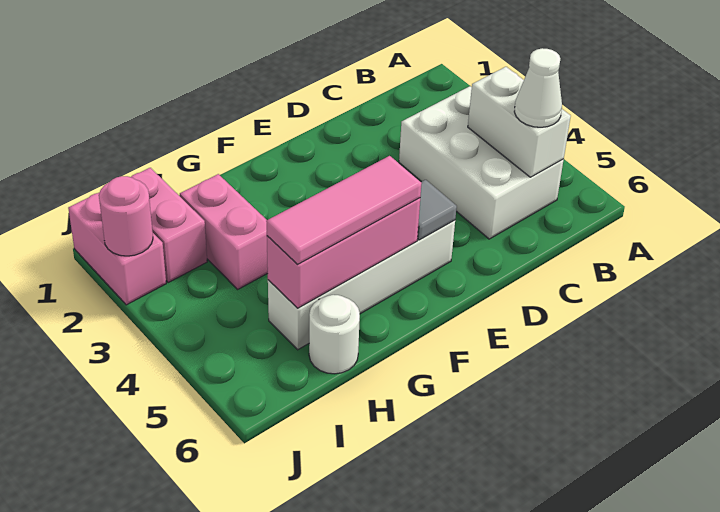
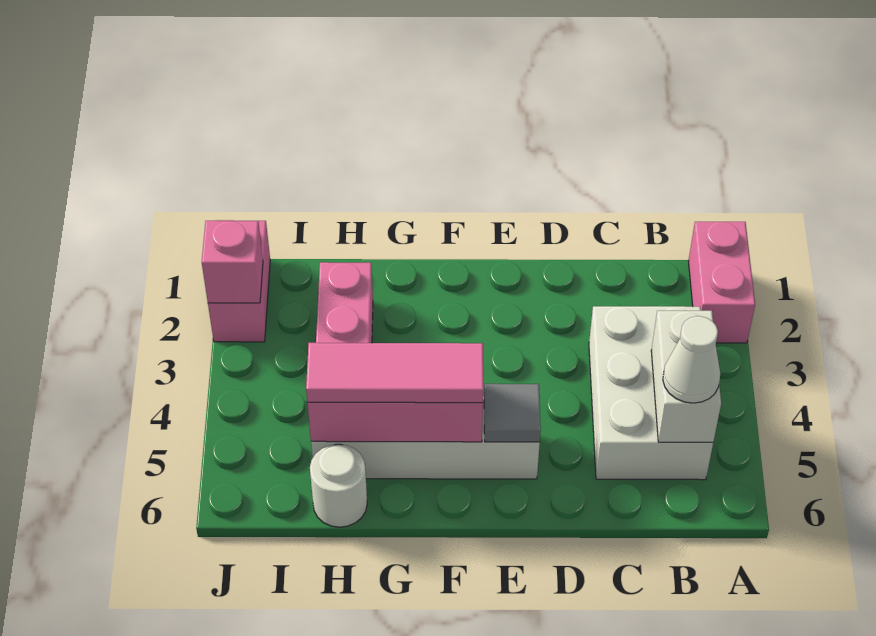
pink brick I1:I2 level 1 -> pink brick A1:A2 level 1
pink round brick J2 level 2 -> pink brick J2 level 2

